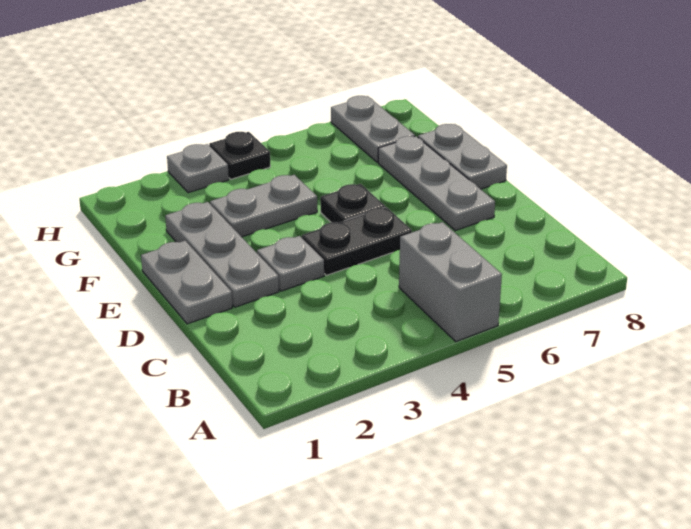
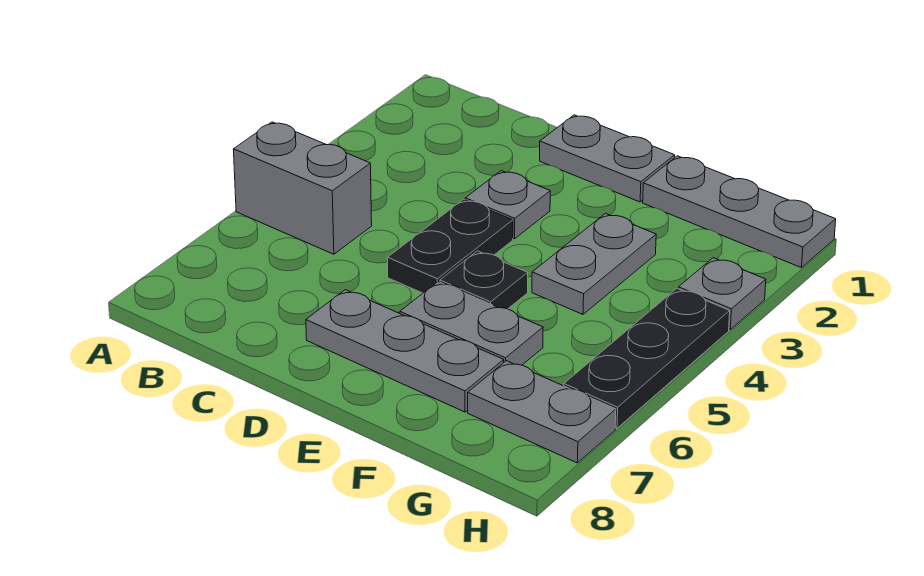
grey plate D2:F2 level 1 -> grey plate F1:H1 level 1
grey plate E8:F8 level 1 -> grey plate E6:F6 level 1
black plate H4 level 1 -> black plate H4:H6 level 1

